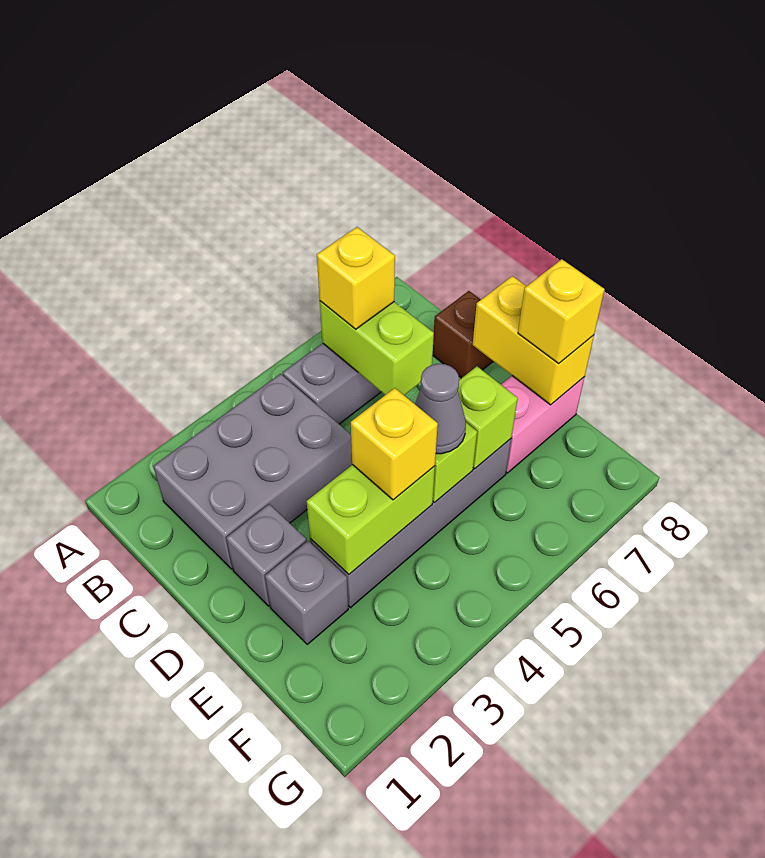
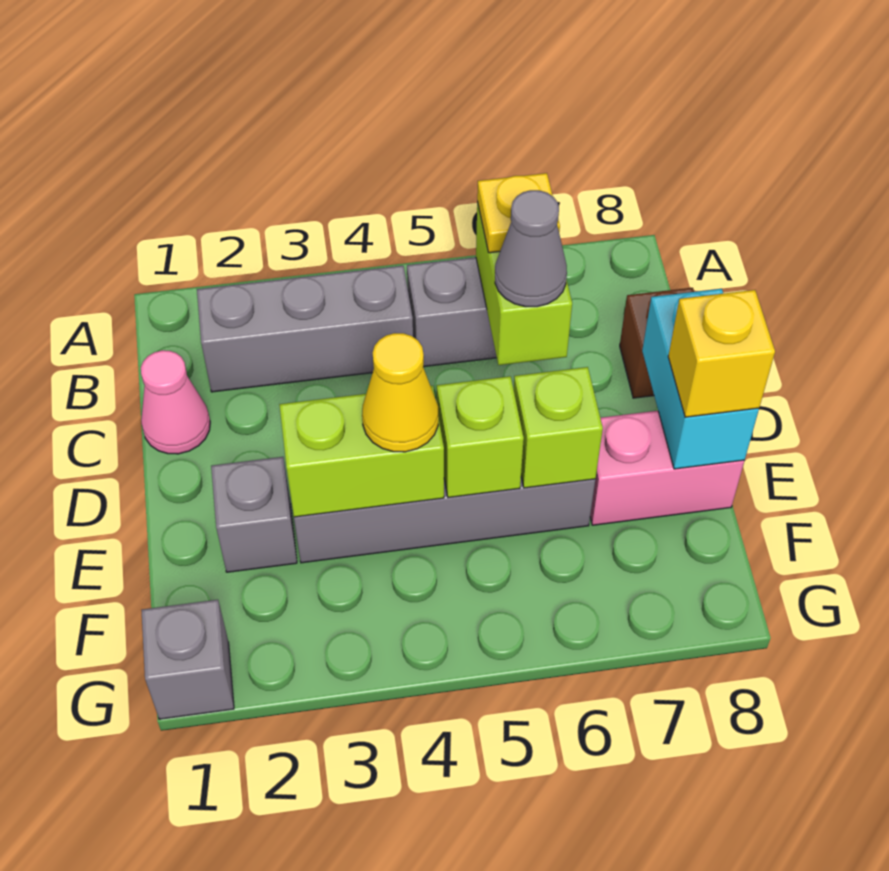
grey brick B2:C4 level 1 -> grey brick B2:B4 level 1
yellow brick B6 level 3 -> yellow plate B6 level 3
none -> pink cone C1 level 1
grey brick D2 level 1 -> grey brick G1 level 1
yellow brick D8:E8 level 2 -> cyan brick D8:E8 level 2
yellow brick E4 level 3 -> yellow cone E4 level 3
grey cone E5 level 3 -> grey cone C6 level 3

